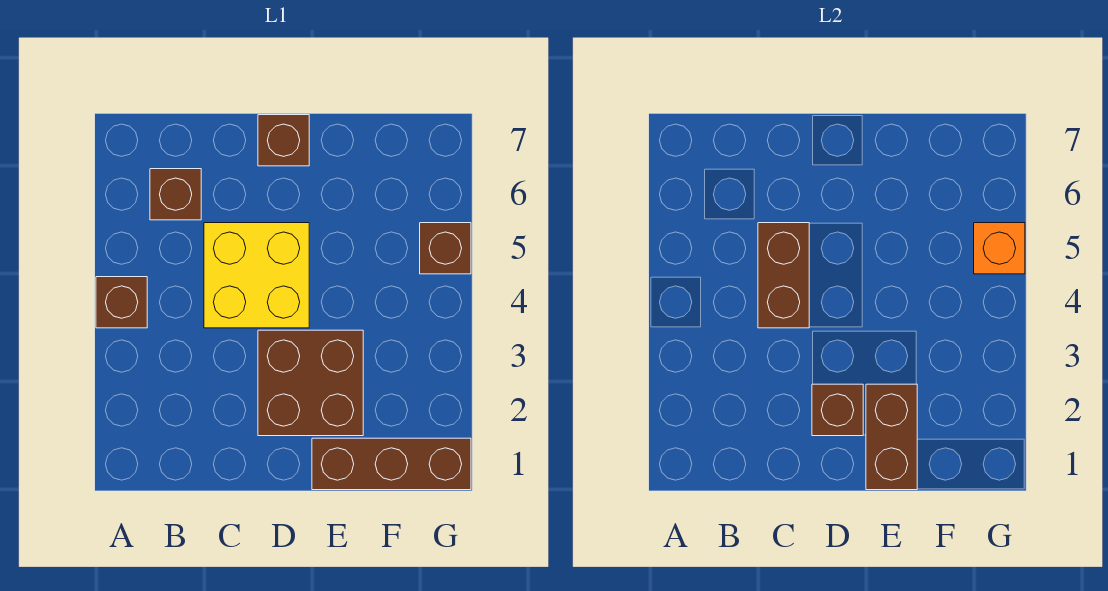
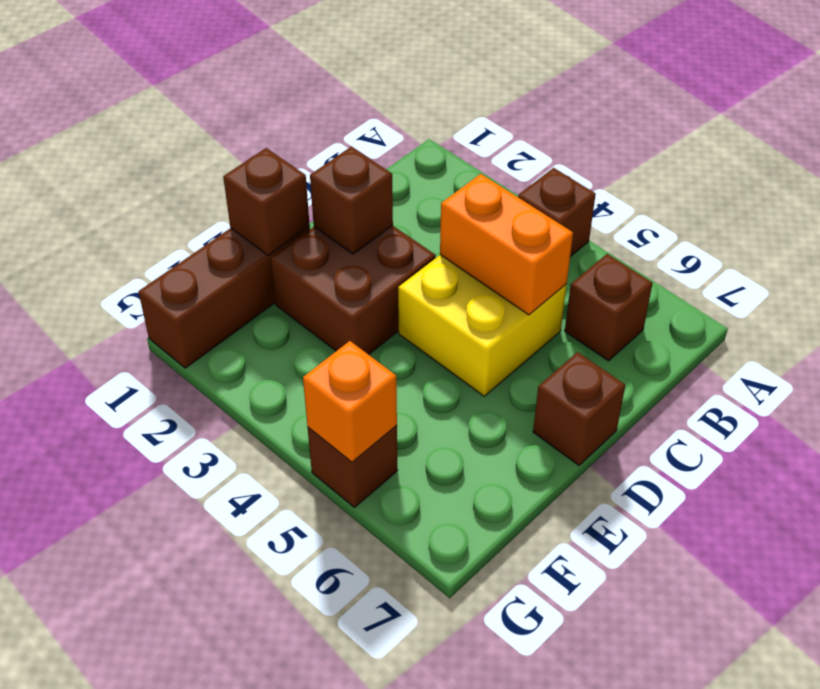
brown brick C4:C5 level 2 -> orange brick C4:C5 level 2
brown brick E1:E2 level 2 -> brown brick E1 level 2

